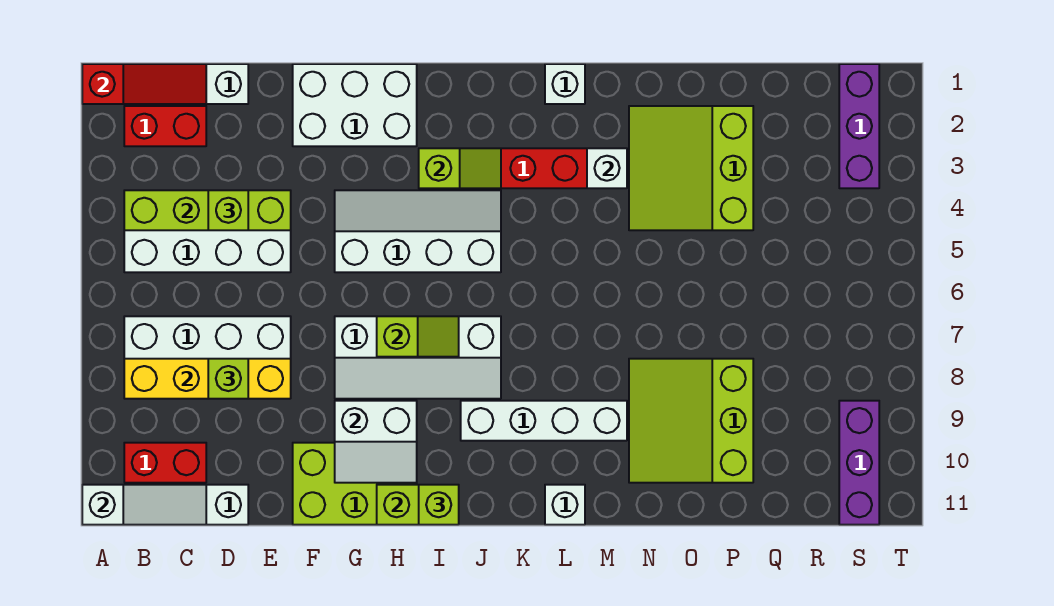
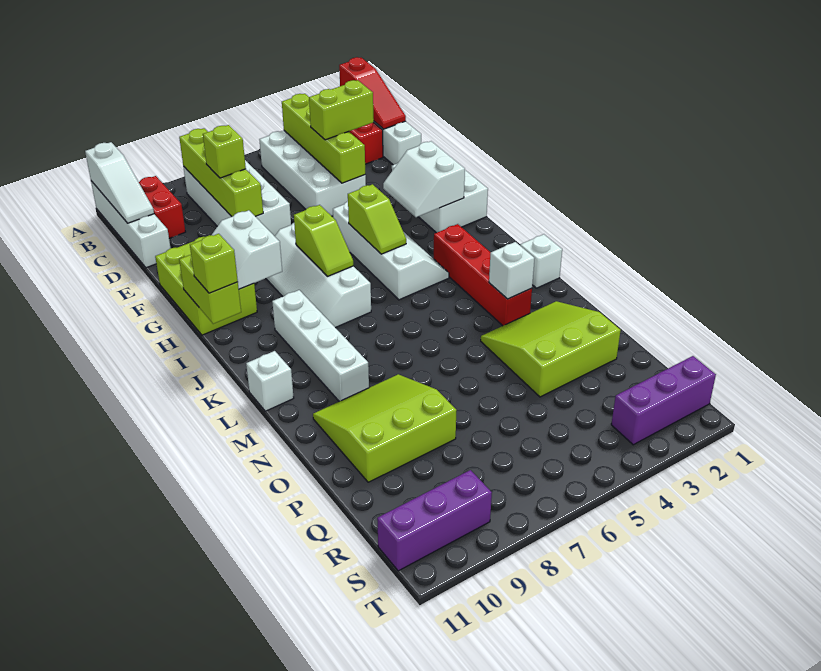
yellow brick B8:E8 level 2 -> lime brick B8:E8 level 2
lime brick D4 level 3 -> lime brick D3:D4 level 3
none -> white slope G2:H3 level 2 top 2
lime slope I3:J3 level 2 top I -> lime slope H5:I5 level 2 top H

